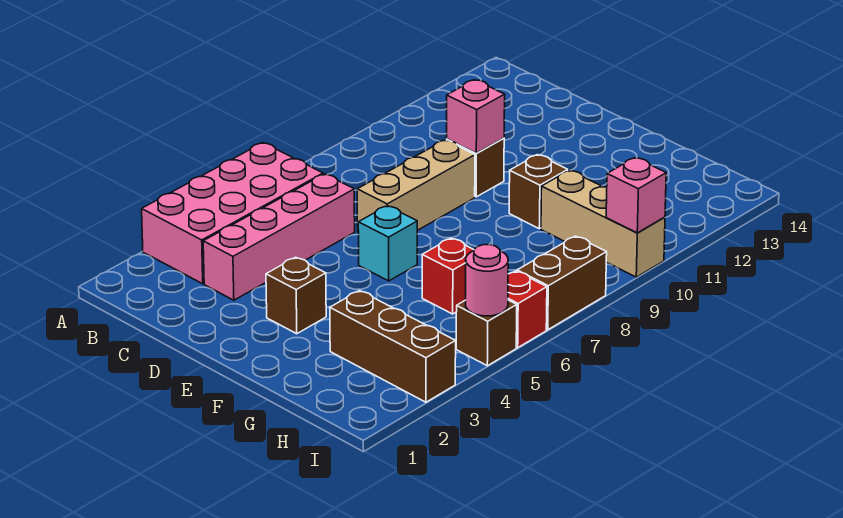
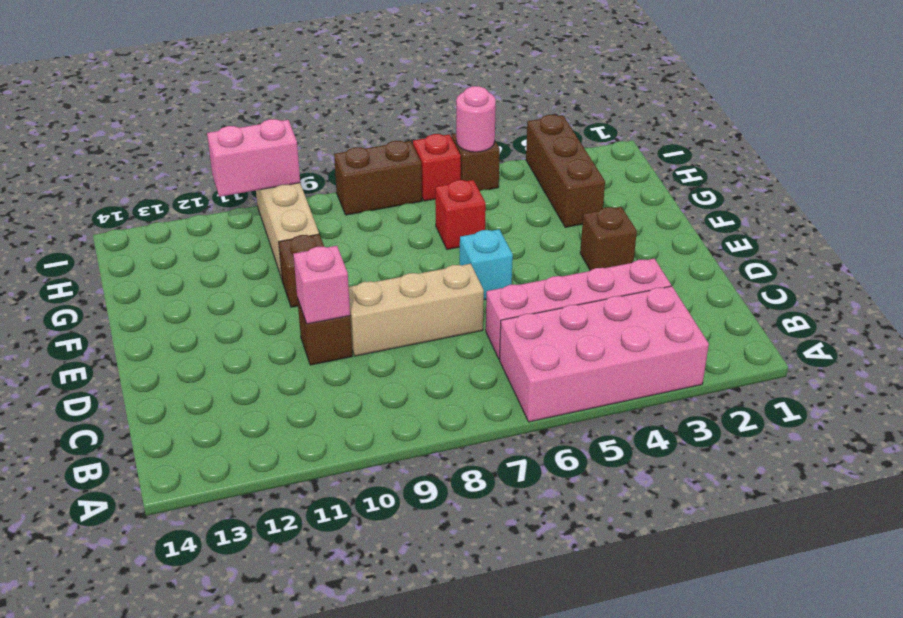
pink brick I10 level 2 -> pink brick I10:I11 level 2

